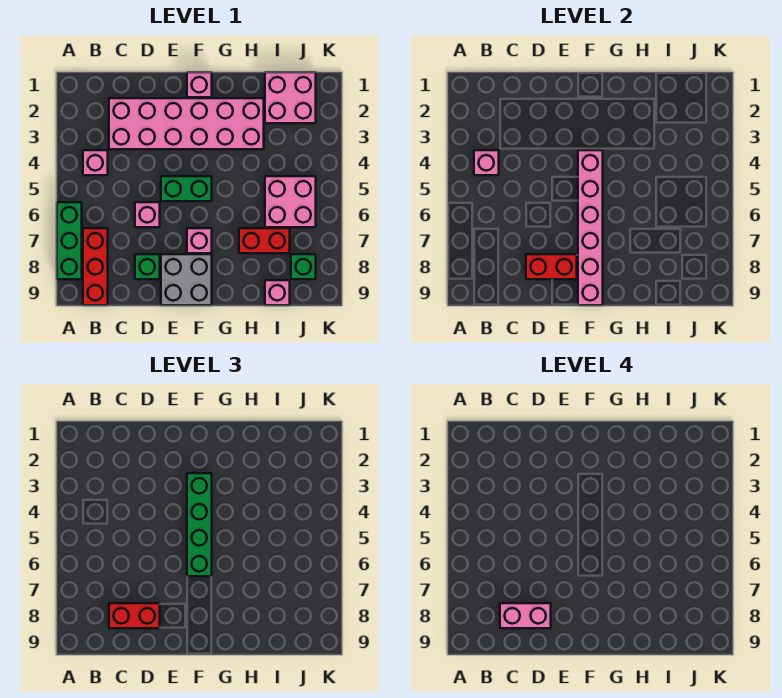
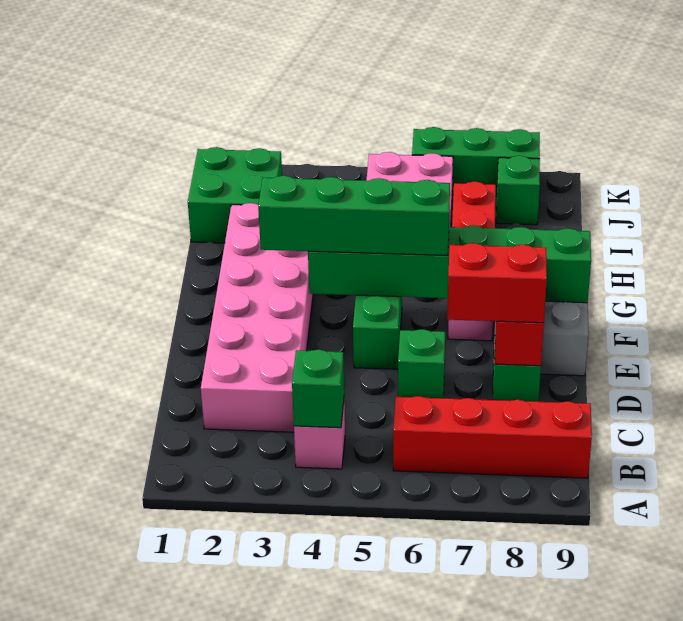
green brick A6:A8 level 1 -> green brick K6:K8 level 1
pink brick B4 level 2 -> green brick B4 level 2
red brick B7:B9 level 1 -> red brick B6:B9 level 1
red brick C8:D8 level 3 -> red brick D7:D8 level 3
pink brick C8:D8 level 4 -> none
pink brick D6 level 1 -> green brick D6 level 1
pink brick F1 level 1 -> none
pink brick F4:F9 level 2 -> green brick F4:F9 level 2
pink brick I1:J2 level 1 -> green brick I1:J2 level 1
pink brick I9 level 1 -> none

